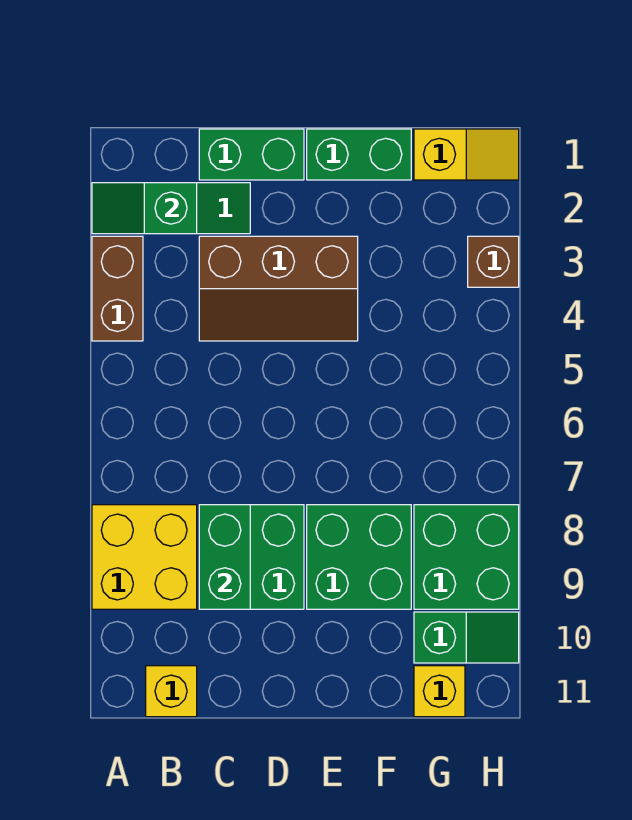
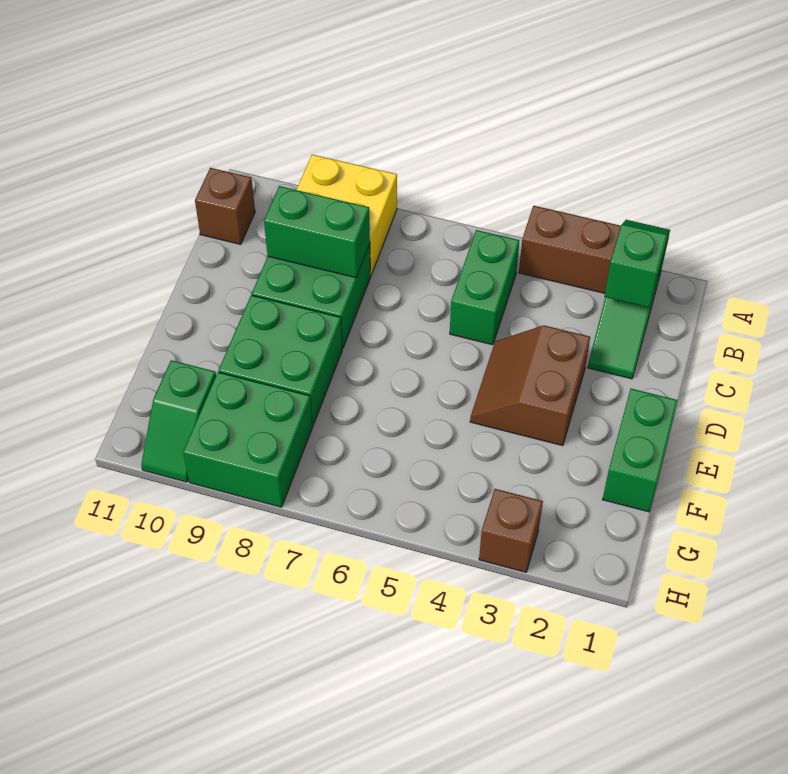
yellow brick B11 level 1 -> brown brick B11 level 1
green brick C1:D1 level 1 -> green brick B5:C5 level 1
brown slope C3:E4 level 1 top 3 -> brown slope D3:E4 level 1 top 3
yellow slope G1:H1 level 1 top G -> none
yellow brick G11 level 1 -> none

